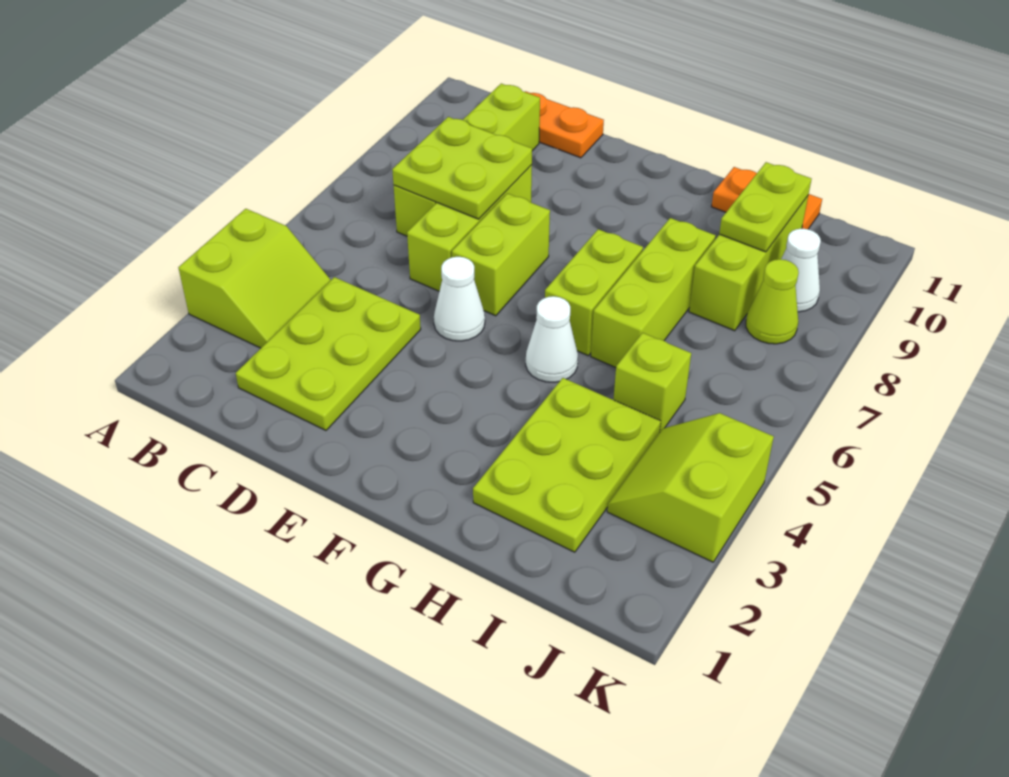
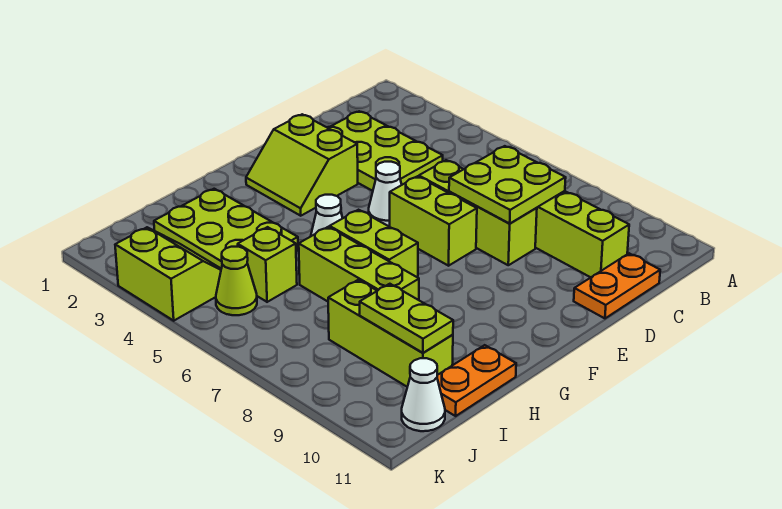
lime slope A3:B4 level 1 top A -> lime slope E2:F3 level 1 top E
lime cone J8 level 1 -> lime cone J5 level 1
white cone J9 level 1 -> white cone J11 level 1

